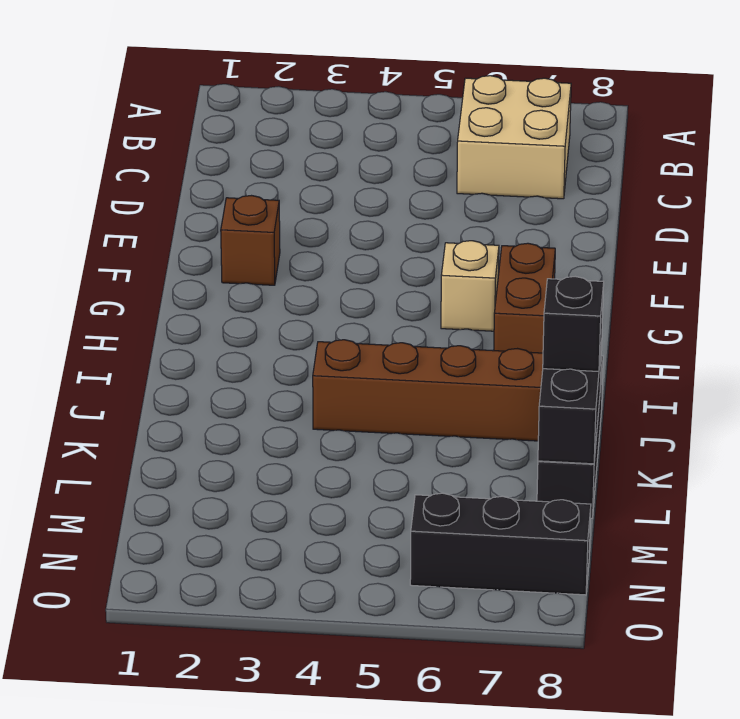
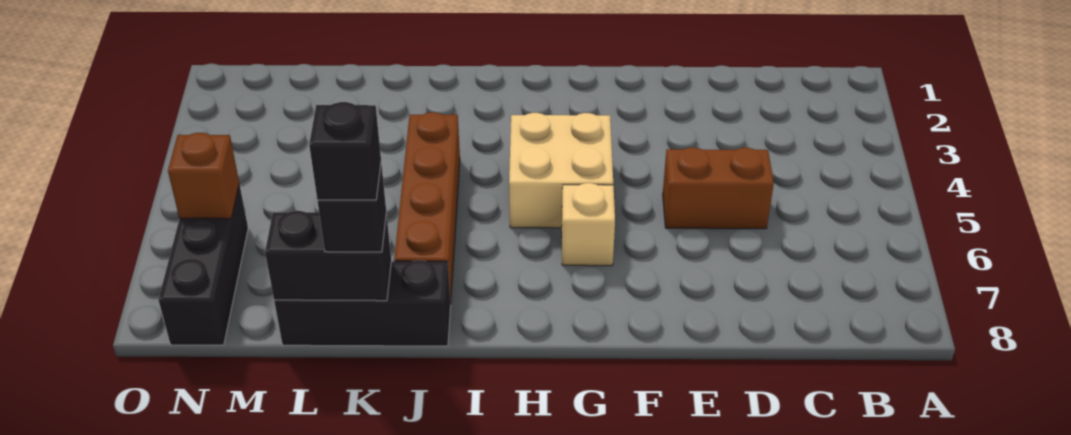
tan brick B6:C7 level 1 -> tan brick G4:H5 level 1
brown brick F2 level 1 -> brown brick N6 level 2
brown brick G7:H7 level 1 -> brown brick D5:E5 level 1
none -> black brick K8 level 4

